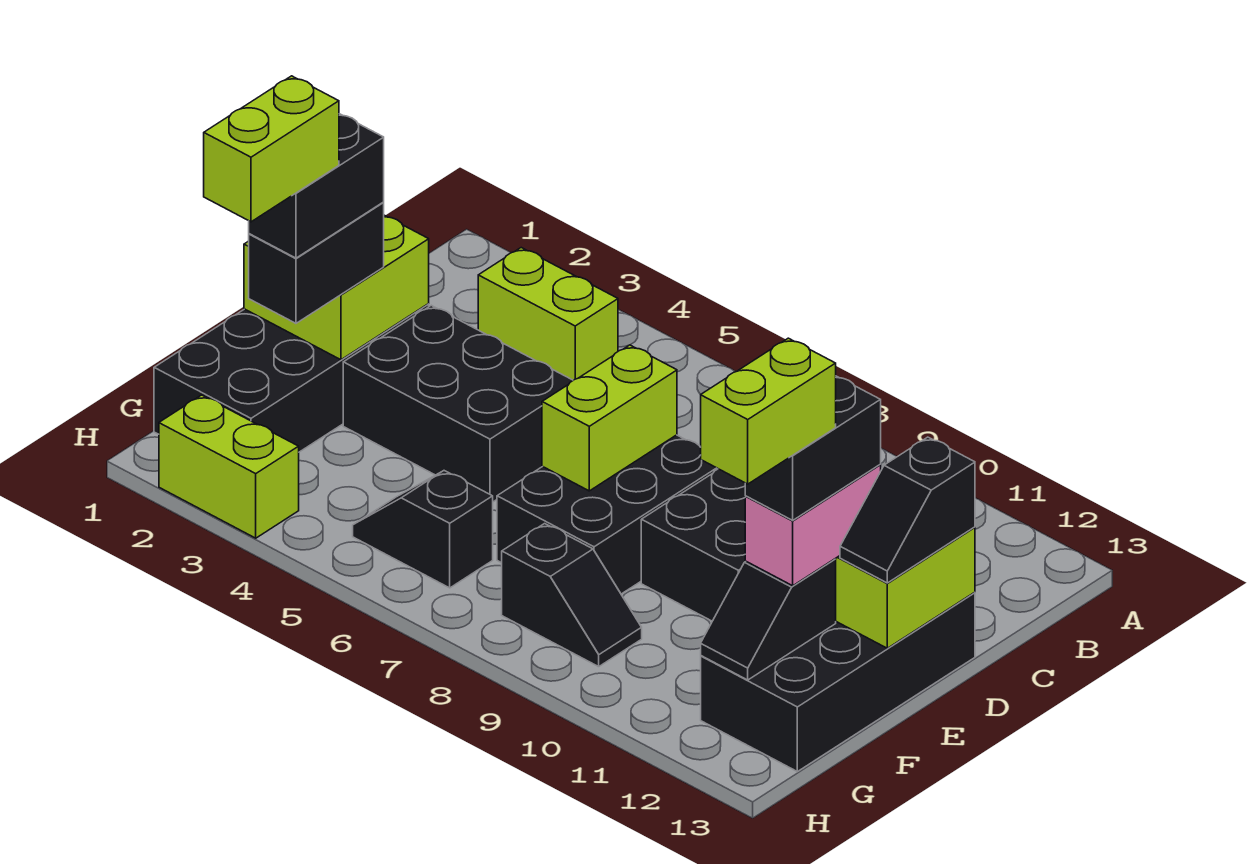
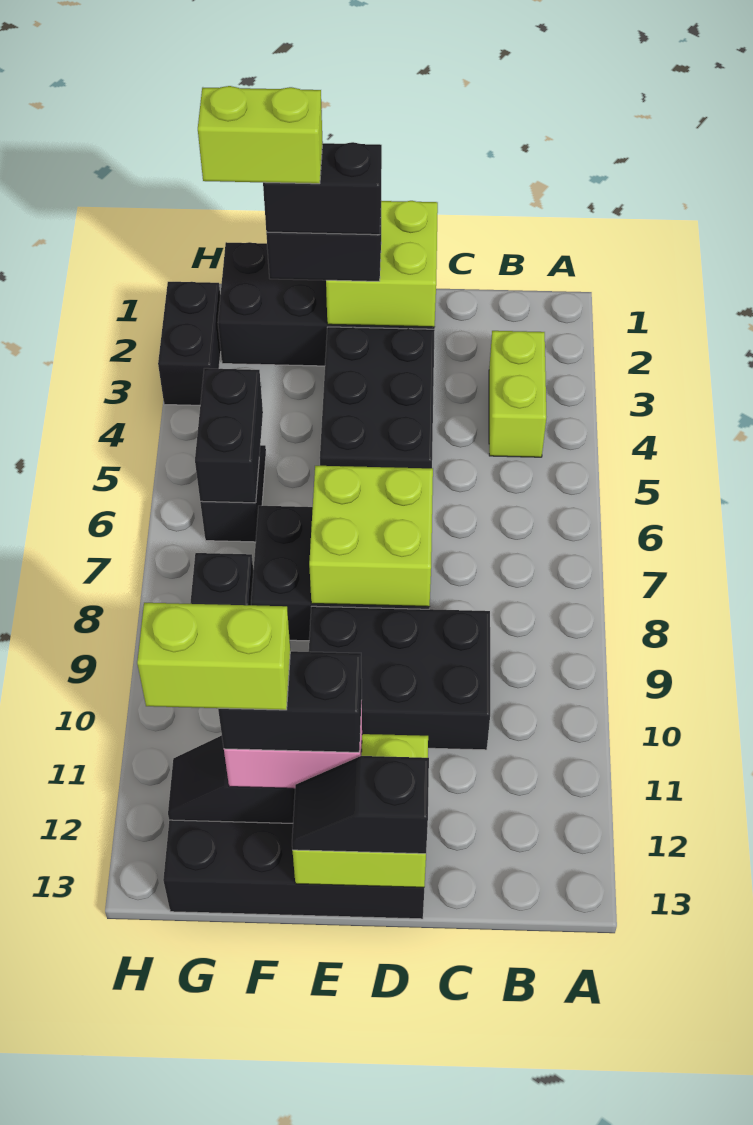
lime brick D7:E7 level 2 -> lime brick D7:E8 level 2
none -> black brick G5:G6 level 2
lime brick H2:H3 level 1 -> black brick H2:H3 level 1

